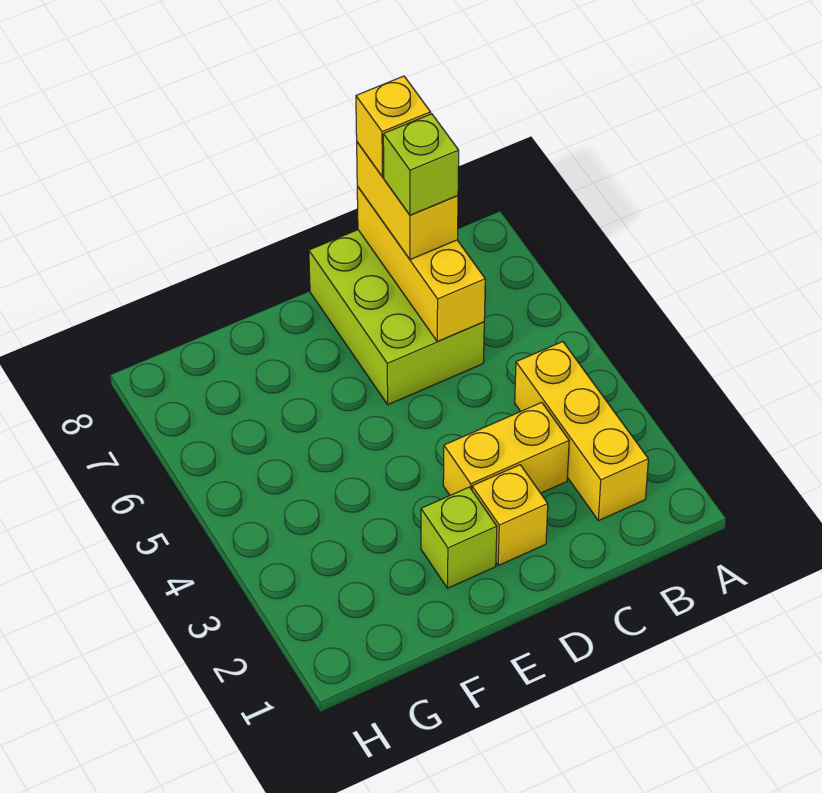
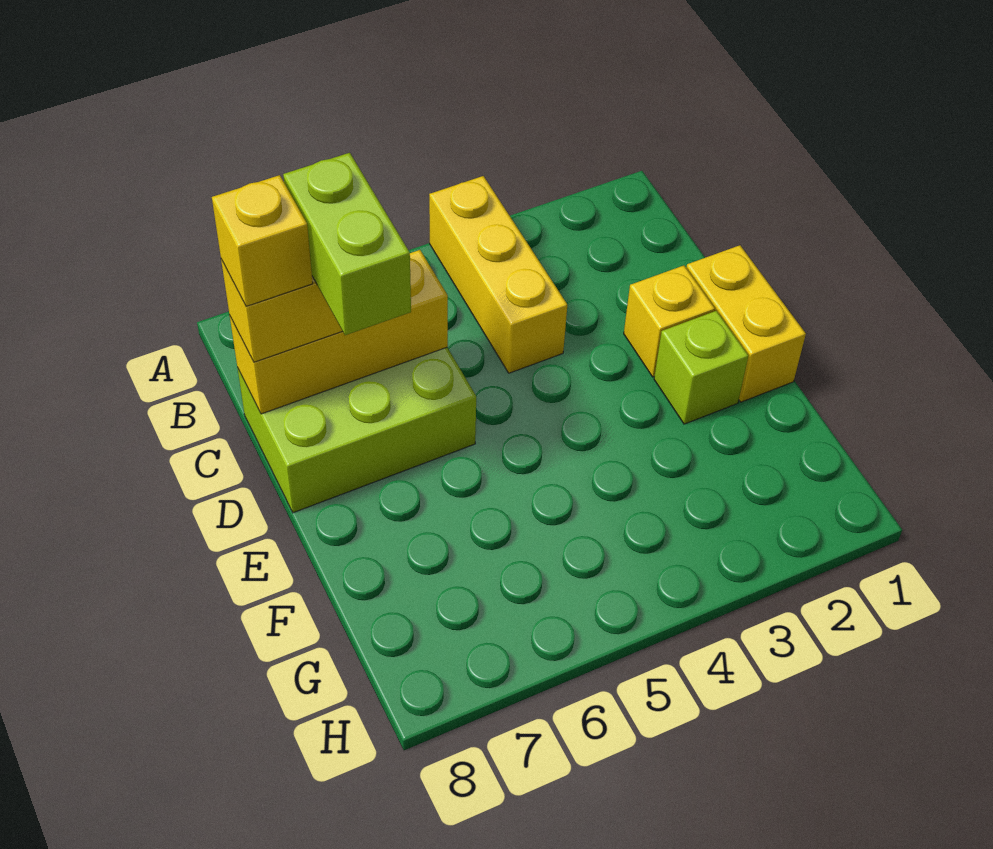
yellow brick B2:B4 level 1 -> yellow brick A4:C4 level 1
yellow brick C3:D3 level 1 -> yellow brick D1:E1 level 1
lime brick C7 level 4 -> lime brick C7:D7 level 4

